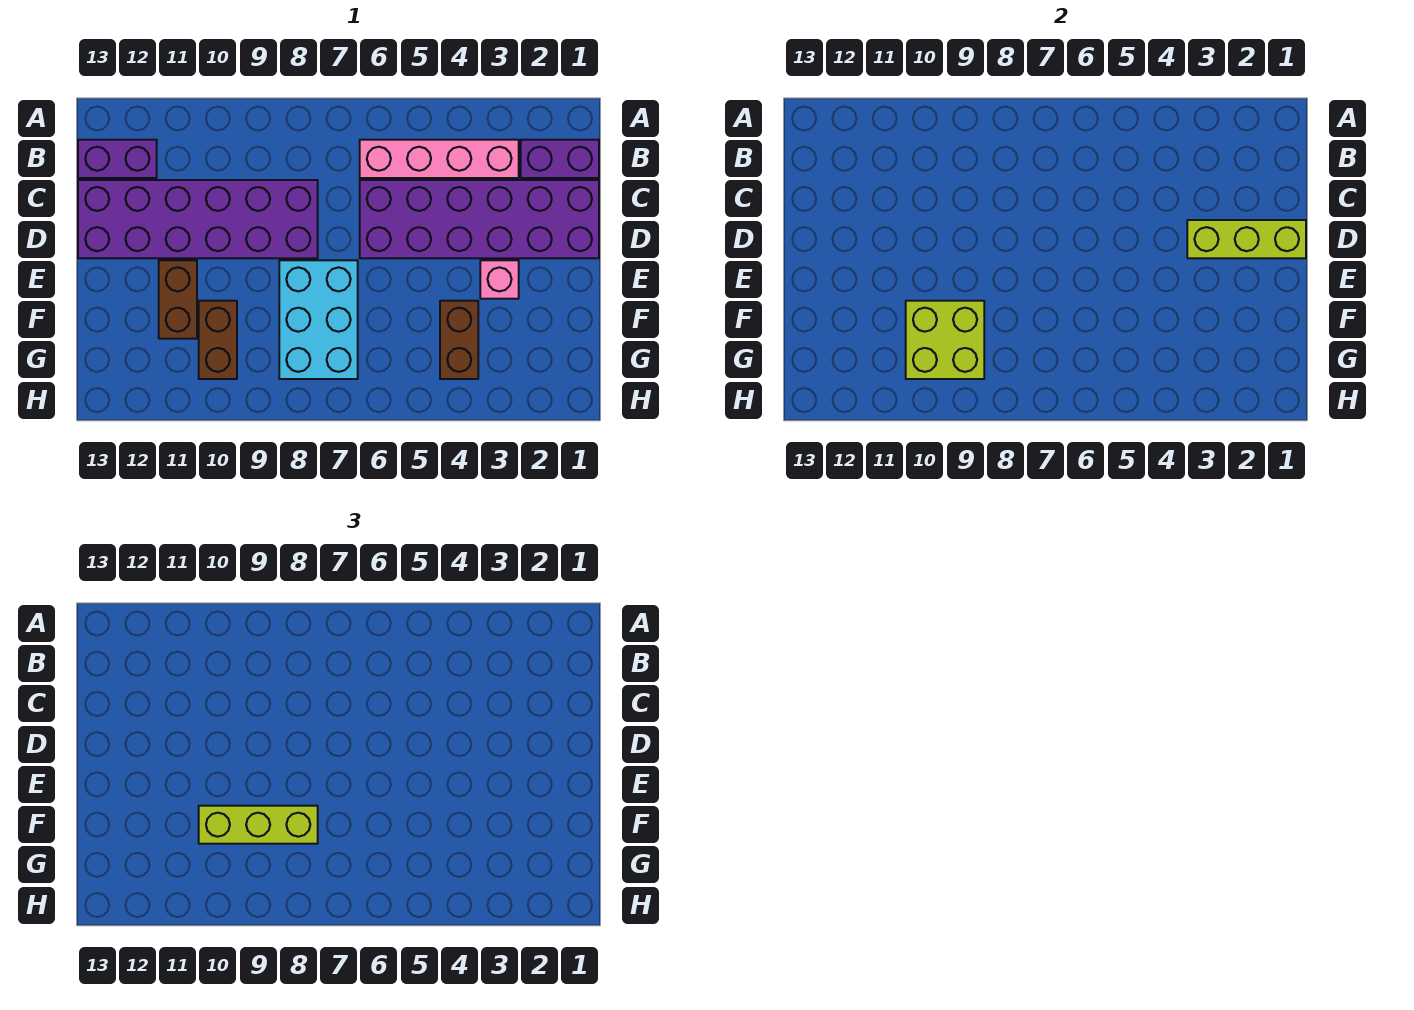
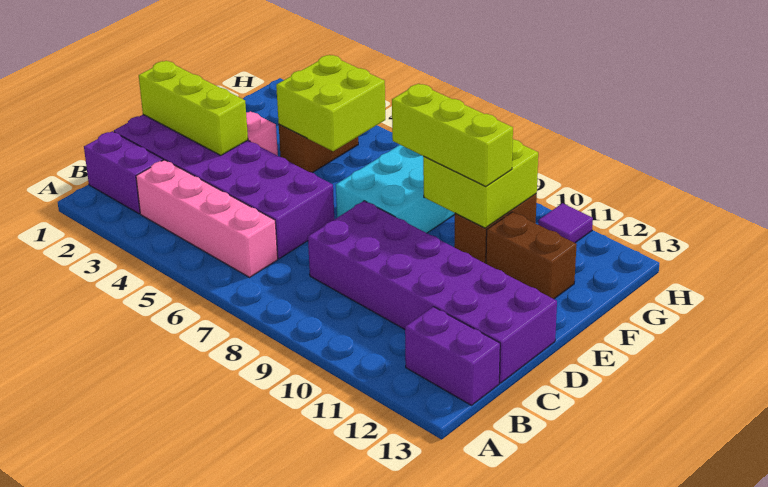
brown brick E11:F11 level 1 -> brown brick F11:F12 level 1
none -> lime brick F4:G5 level 2
none -> purple tile H11 level 1

